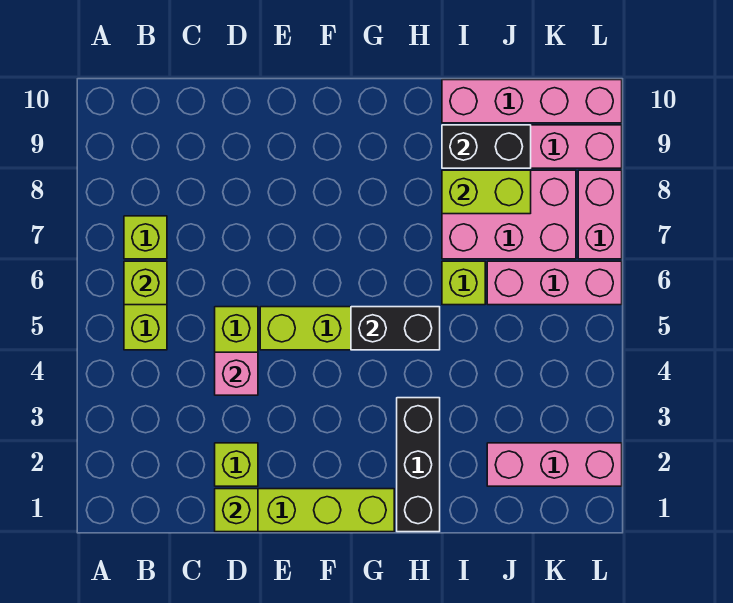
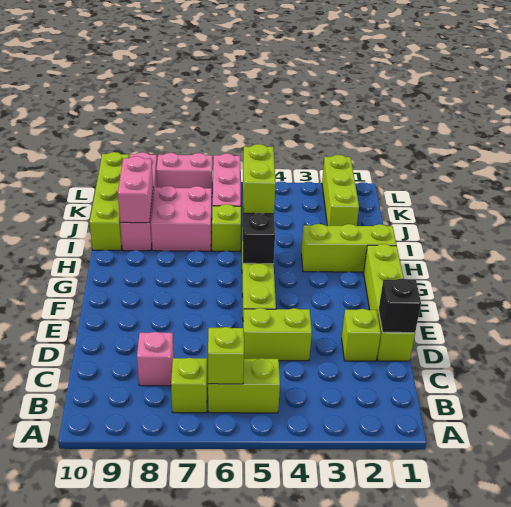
lime brick D1 level 2 -> black brick D1 level 2
pink brick D4 level 2 -> pink brick C8 level 1
black brick H1:H3 level 1 -> lime brick H1:H3 level 1
pink brick I7:K8 level 1 -> pink brick I7:J8 level 1
lime brick I8:J8 level 2 -> lime brick H5:I5 level 3
black brick I9:J9 level 2 -> pink brick I9:J9 level 2
pink brick I10:L10 level 1 -> lime brick I10:L10 level 1
pink brick J2:L2 level 1 -> lime brick J2:L2 level 1

